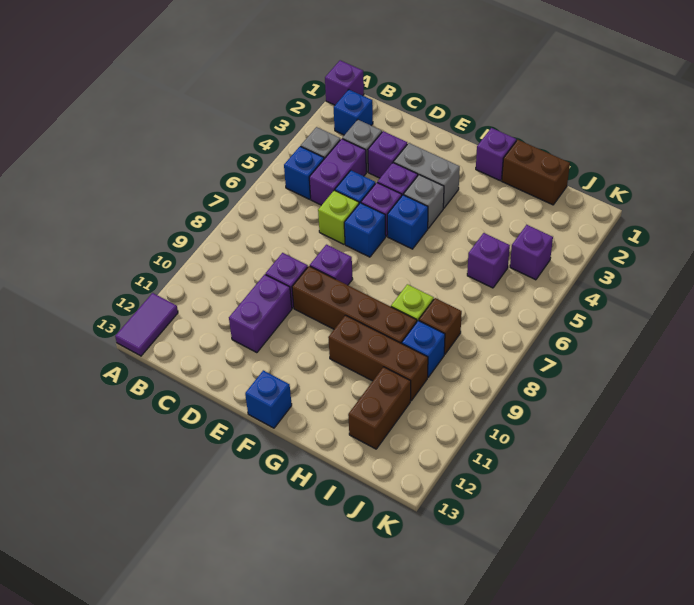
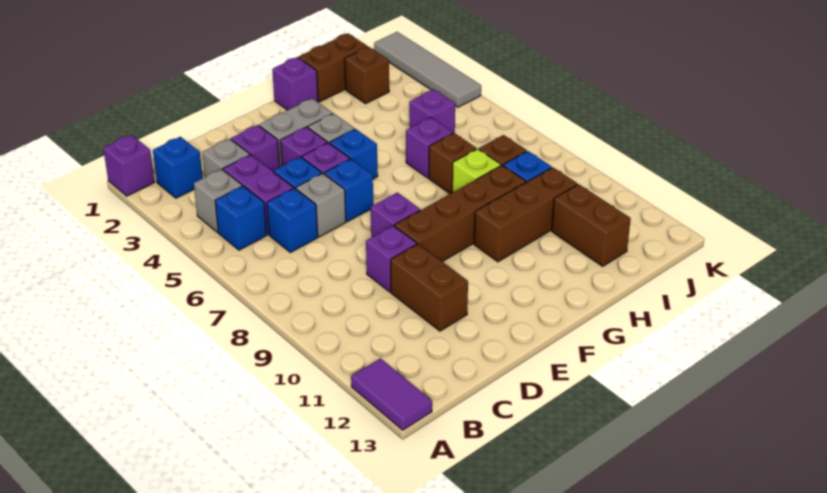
lime brick D6 level 1 -> grey brick D6 level 1
purple brick D10:D11 level 1 -> brown brick D10:D11 level 1
blue brick F13 level 1 -> blue brick C6 level 1
none -> brown brick H7 level 1
none -> brown brick I2 level 1
purple brick J4 level 1 -> purple brick H6 level 1
none -> grey tile K1:K4 level 1

